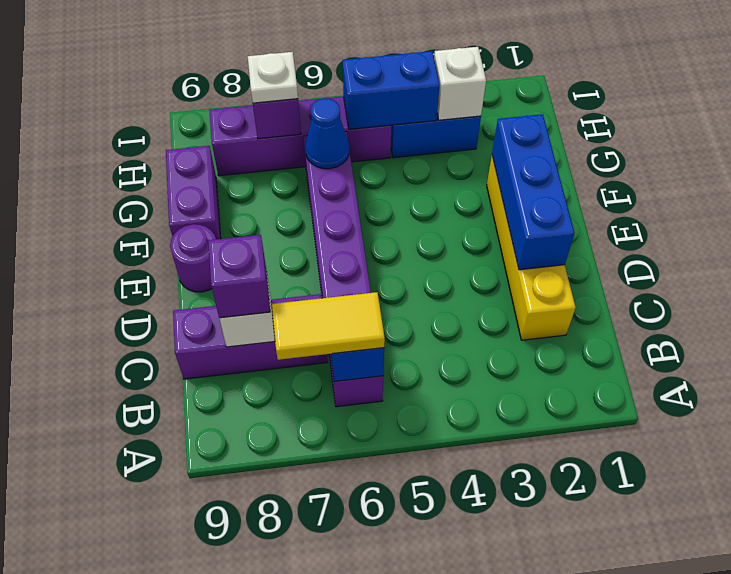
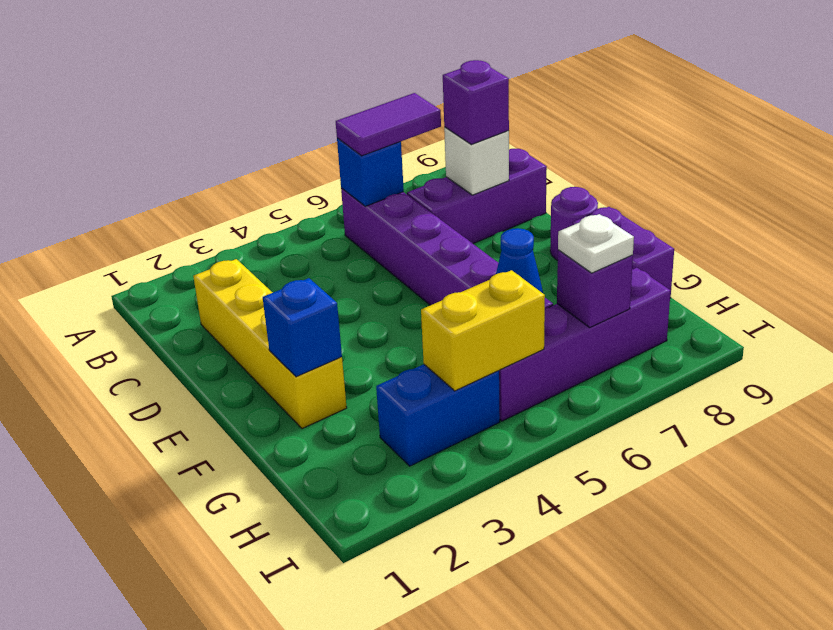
yellow tile B6:B7 level 3 -> purple tile B6:B7 level 3
blue brick D2:F2 level 2 -> blue brick F2 level 2
white brick H3 level 2 -> none
blue brick H4:H5 level 2 -> yellow brick H4:H5 level 2

